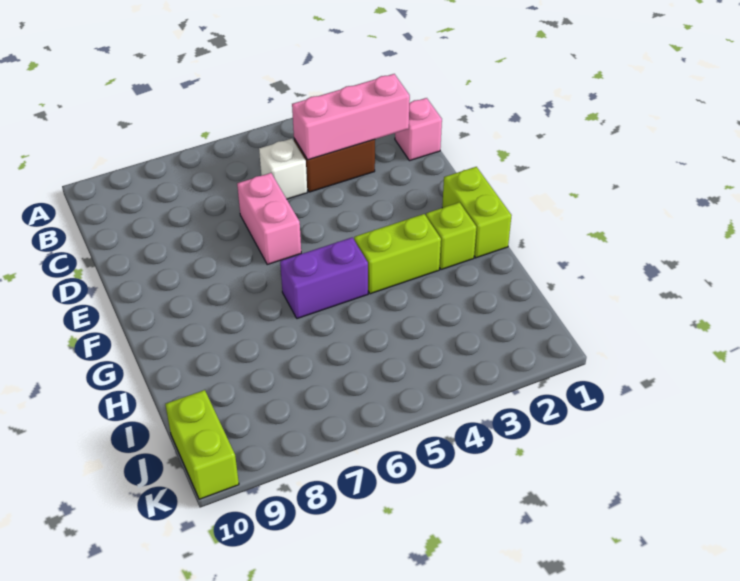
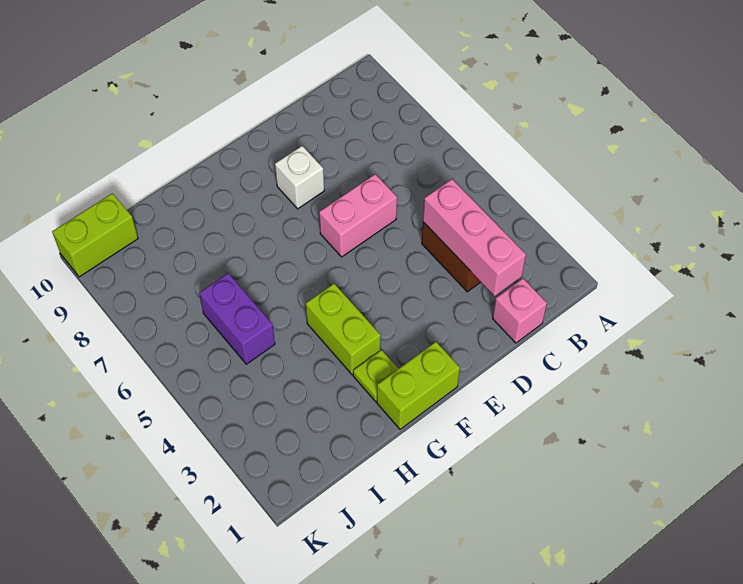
white brick C5 level 1 -> white brick E8 level 1
lime brick G2 level 1 -> lime plate G2 level 1
purple brick G5:G6 level 1 -> purple brick I5:I6 level 1

